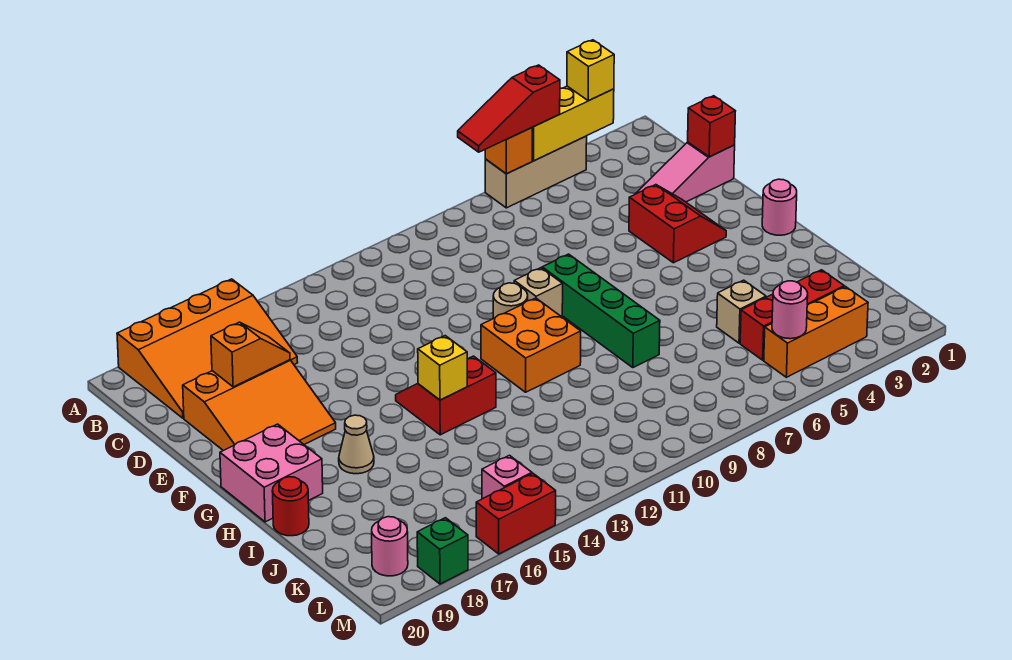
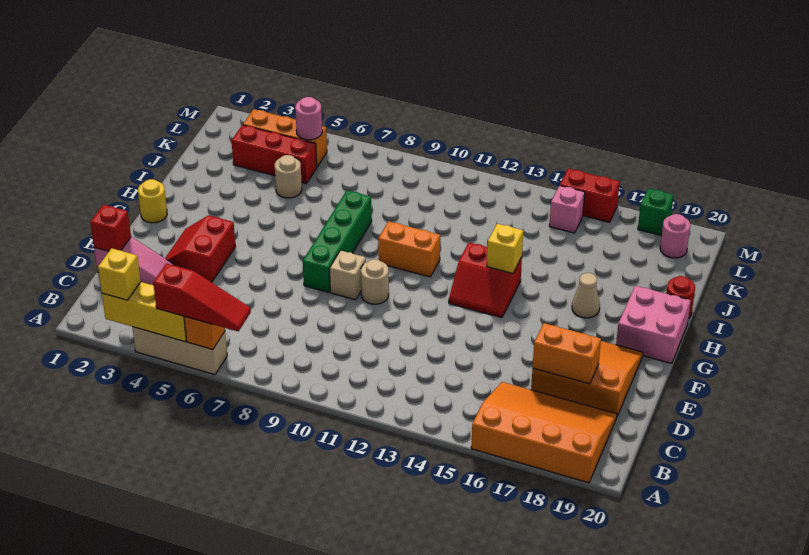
orange slope D17:D18 level 2 top 18 -> orange brick D17:D18 level 2
pink round brick G1 level 1 -> yellow round brick G1 level 1
orange brick G10:H11 level 1 -> orange brick H10:H11 level 1
tan brick J5 level 1 -> tan round brick J5 level 1

